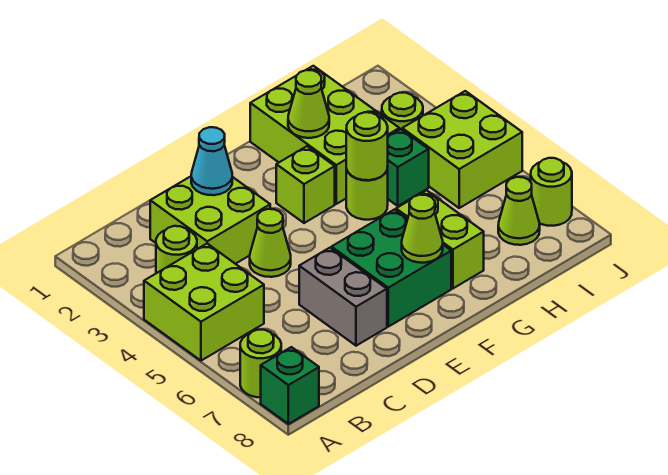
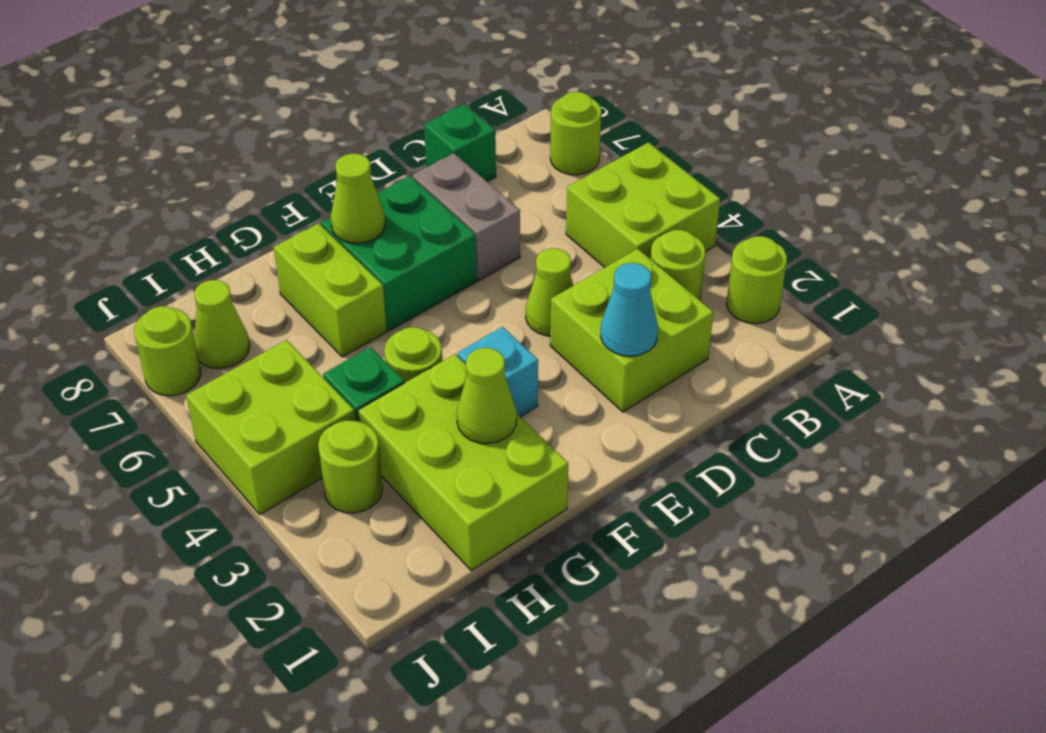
green brick A8 level 1 -> green brick C8 level 1
lime brick F3 level 1 -> cyan brick F3 level 1
lime round brick G4 level 2 -> lime round brick A2 level 1

